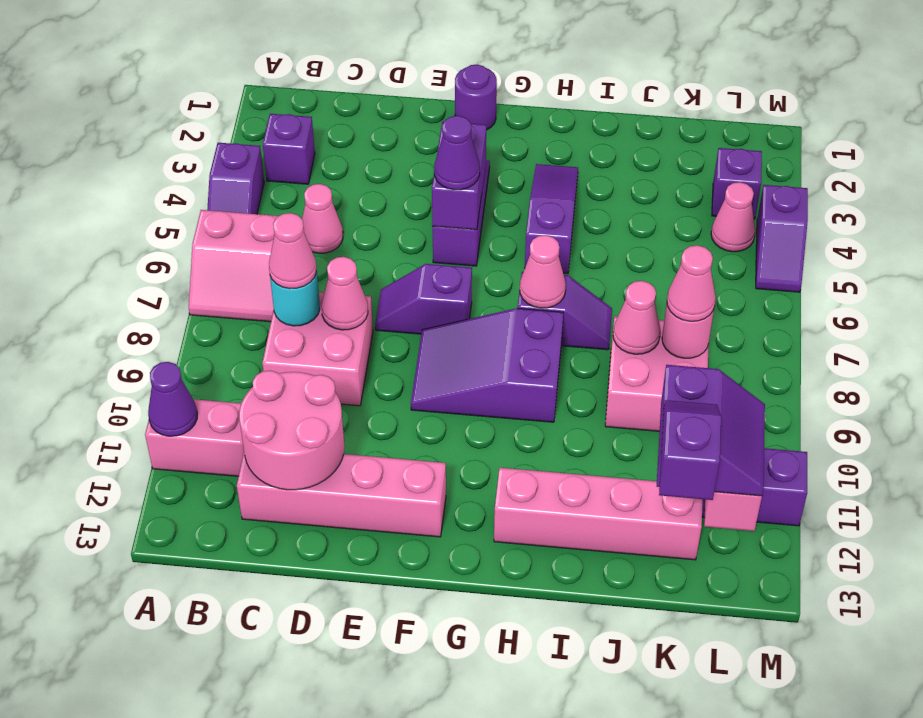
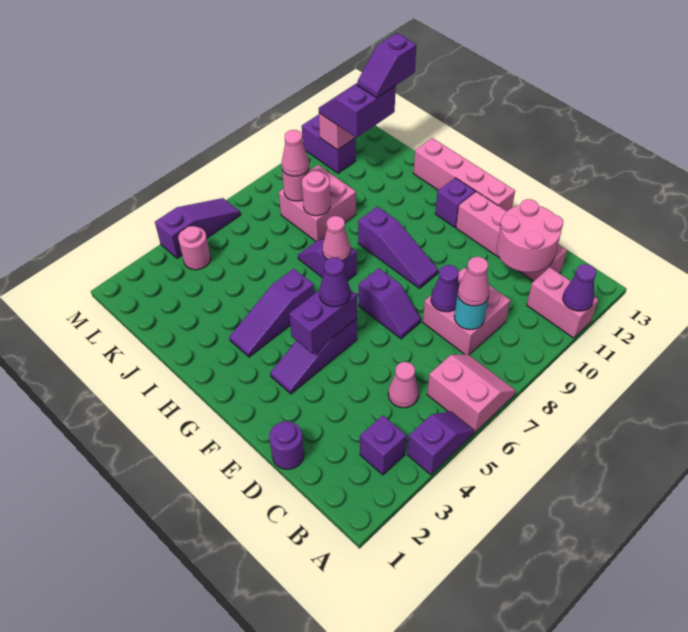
pink cone D8 level 2 -> purple cone D8 level 2
purple round brick F1 level 1 -> purple round brick D1 level 1
purple slope F8:H9 level 1 top H -> purple slope F9:H9 level 1 top H
pink brick H12:K12 level 1 -> pink brick F13:I13 level 1
pink cone J8 level 2 -> pink round brick J8 level 2
purple brick L3 level 1 -> purple brick G12 level 1
pink cone L4 level 1 -> pink round brick L4 level 1
purple slope M4:M5 level 1 top 4 -> purple slope M4:M6 level 1 top 4

